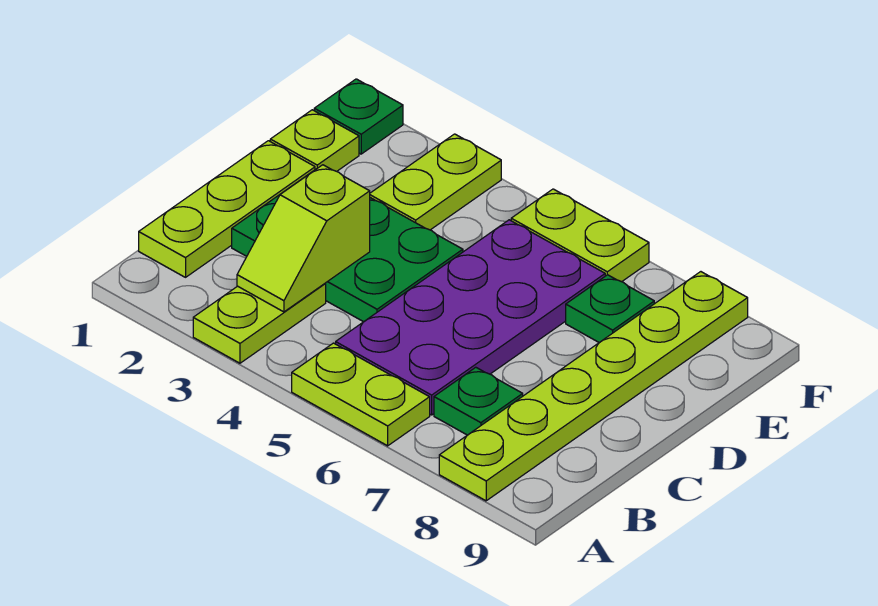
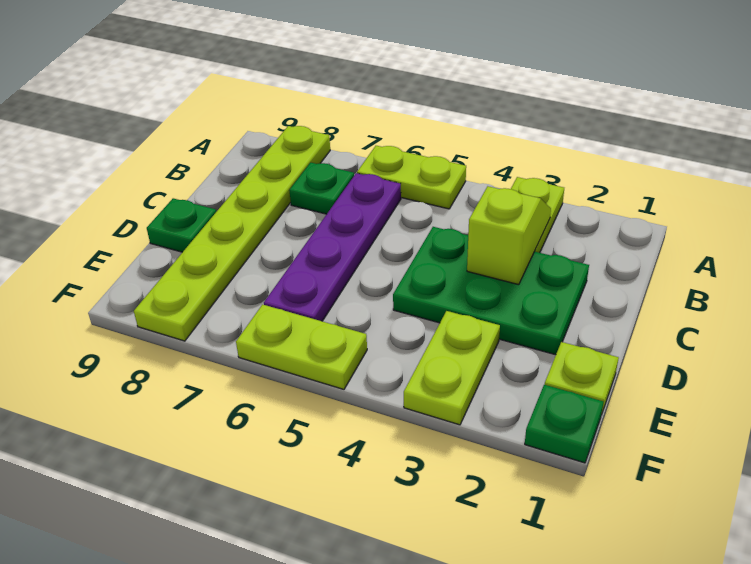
lime plate B1:D1 level 1 -> none
purple plate B5:E6 level 1 -> purple plate B6:E6 level 1
green plate E7 level 1 -> green plate D9 level 1

